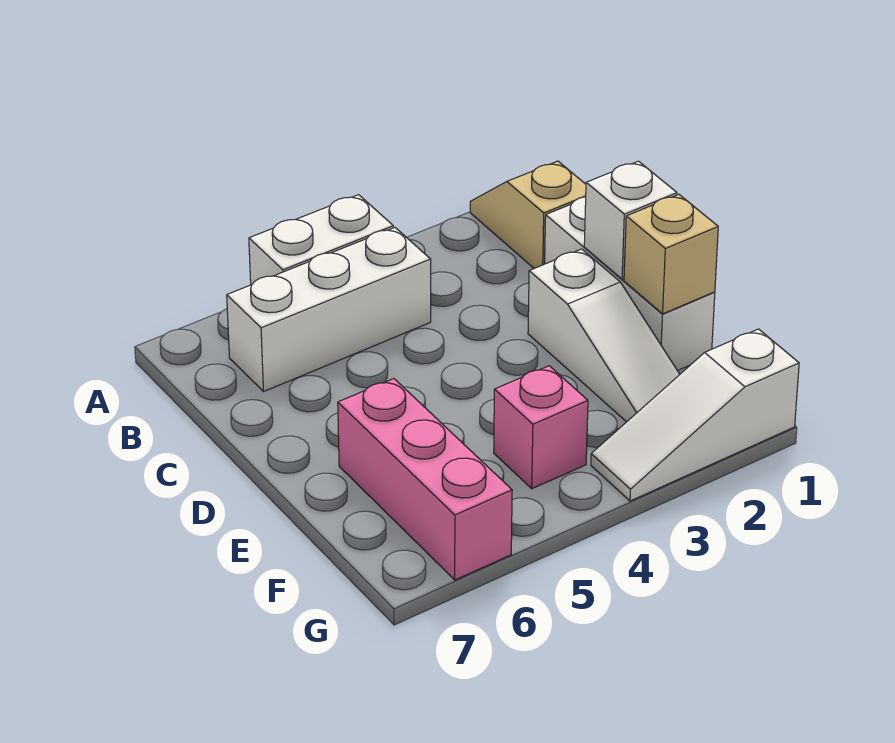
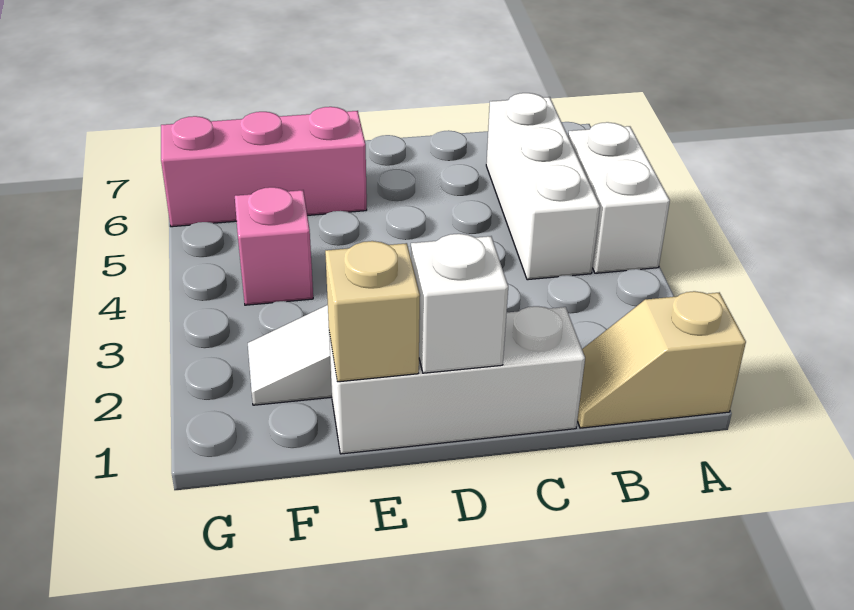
tan slope A1:B1 level 1 top B -> tan slope A1:B1 level 1 top A
white slope G1:G3 level 1 top 1 -> none

